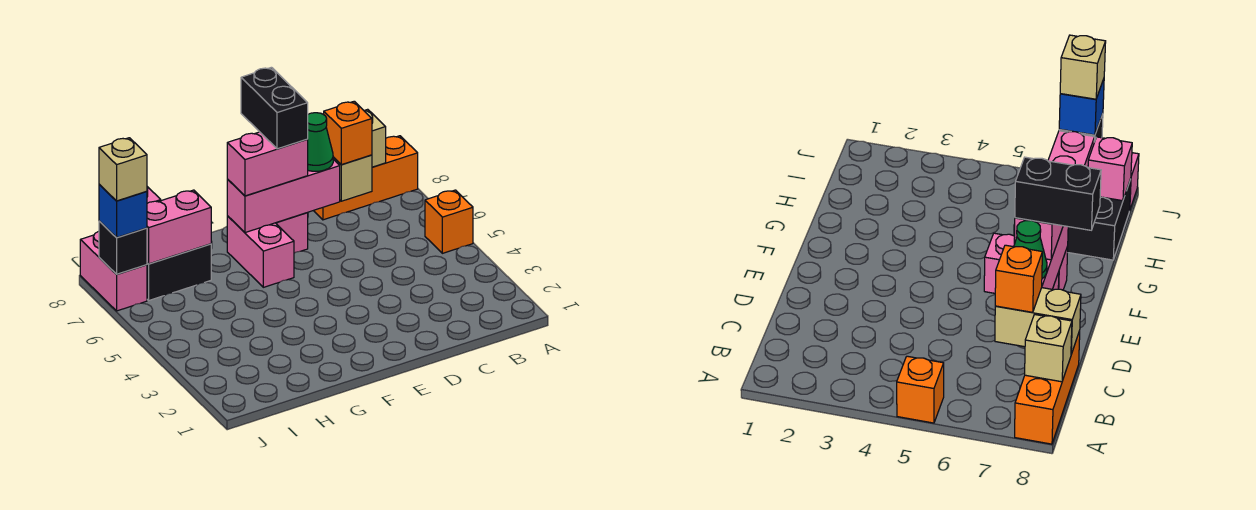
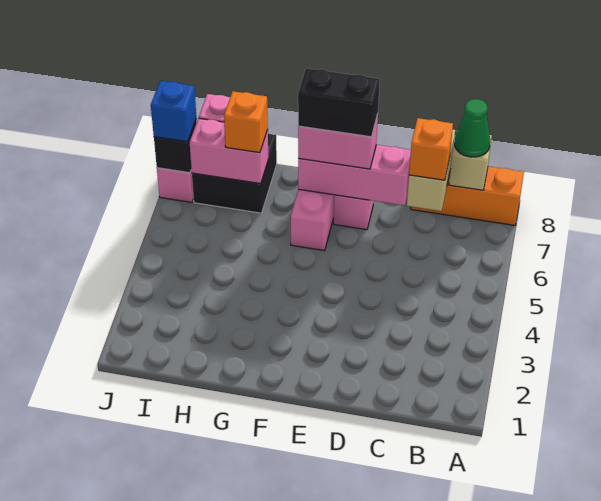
orange brick A5 level 1 -> orange brick H7 level 3
green cone D7 level 3 -> green cone B8 level 3
black brick E7:E8 level 4 -> black brick E7:F7 level 4
tan brick J7 level 4 -> none

